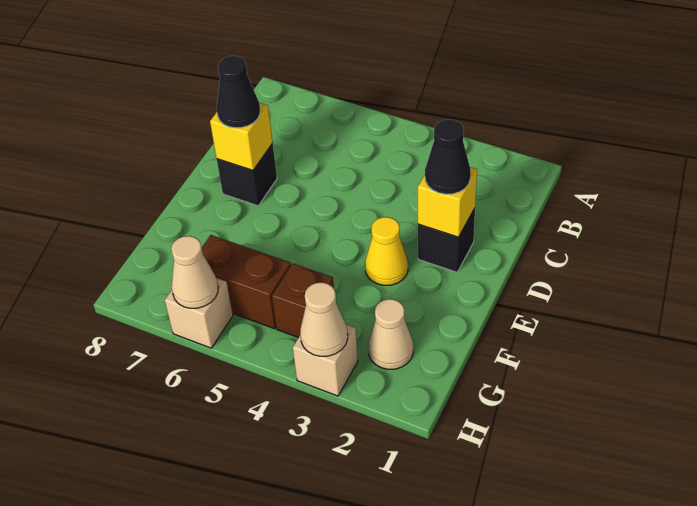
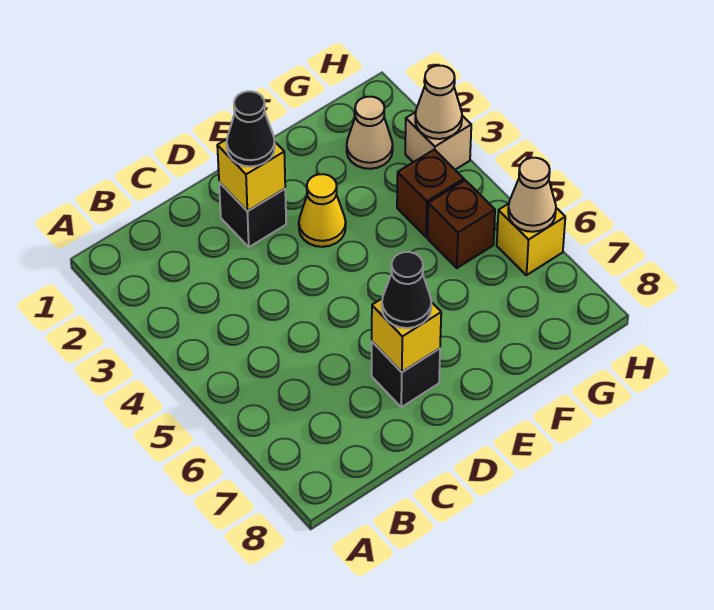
brown brick G5:G6 level 1 -> brown brick G5 level 1
tan brick H6 level 1 -> yellow brick H6 level 1

